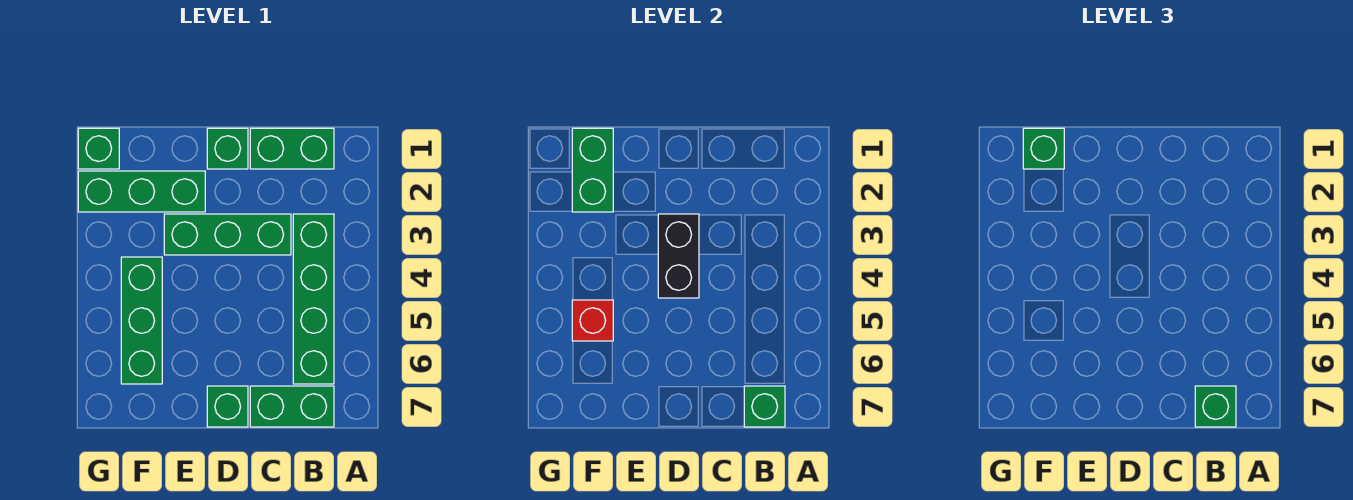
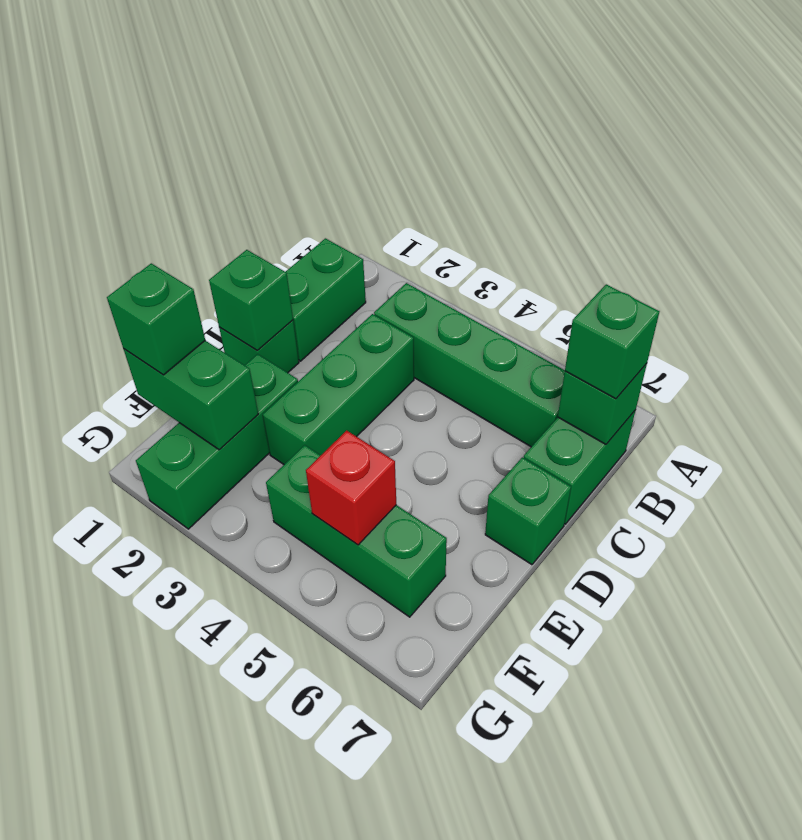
black brick D3:D4 level 2 -> none
green brick G1 level 1 -> green brick D1 level 2

